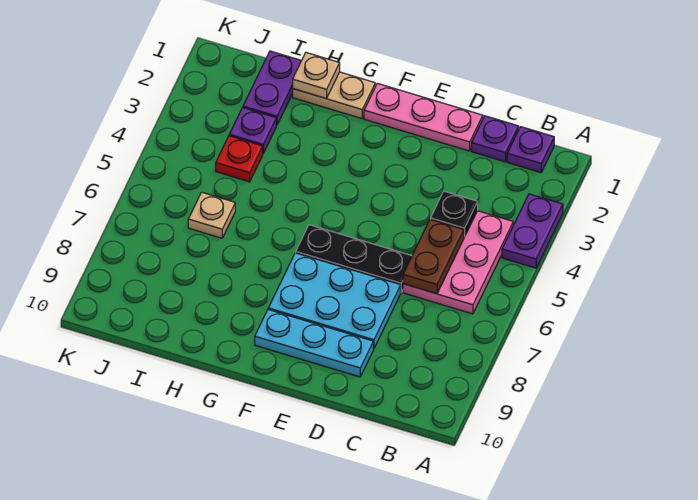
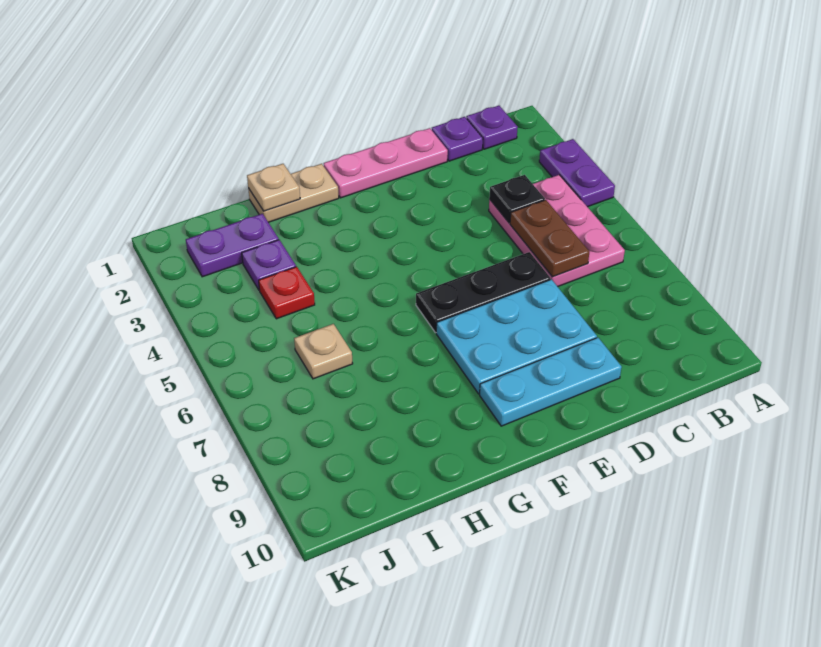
purple plate I1:I2 level 1 -> purple plate I2:J2 level 1

